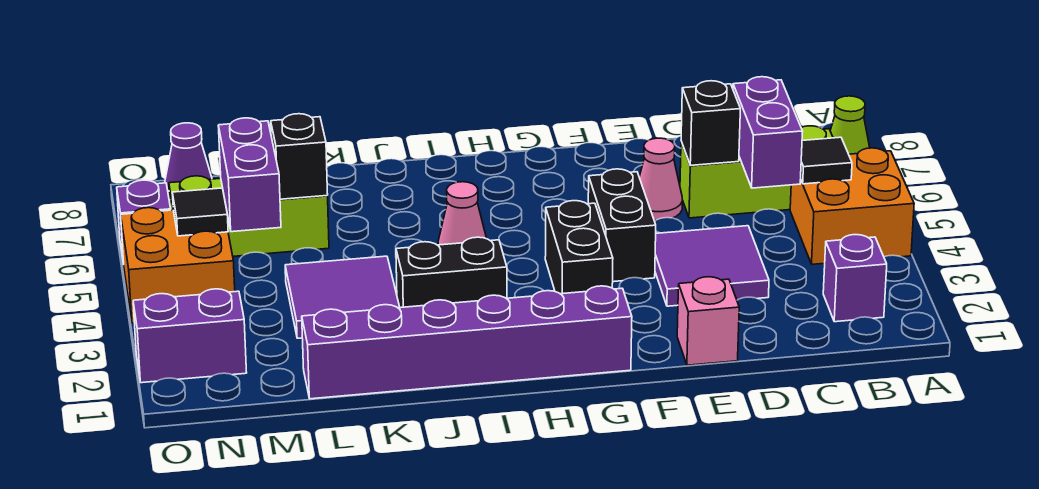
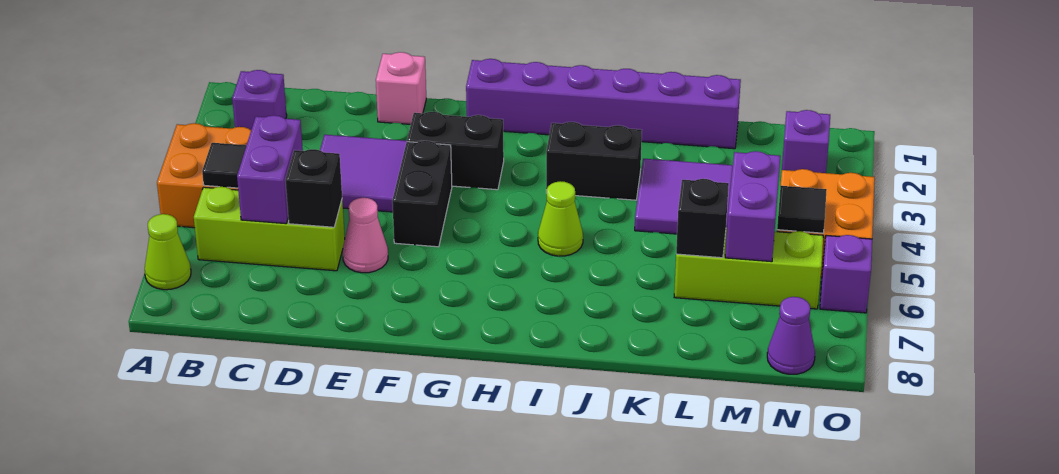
black brick G3:G4 level 1 -> black brick F3:G3 level 1
pink cone I5 level 1 -> lime cone I5 level 1
purple brick N2:O2 level 1 -> purple brick N2 level 1

